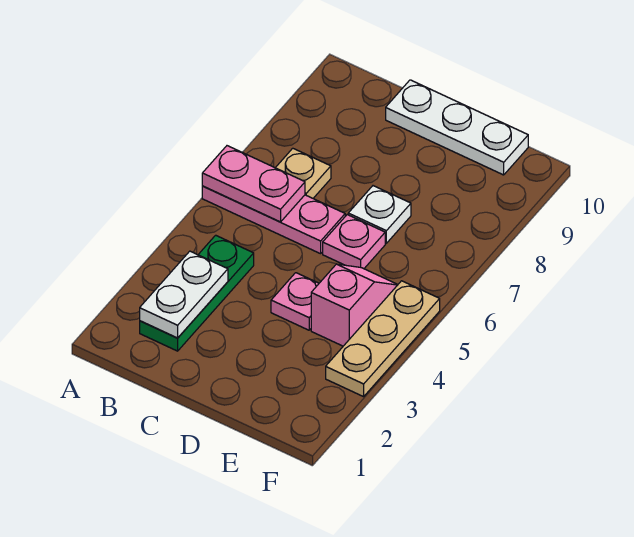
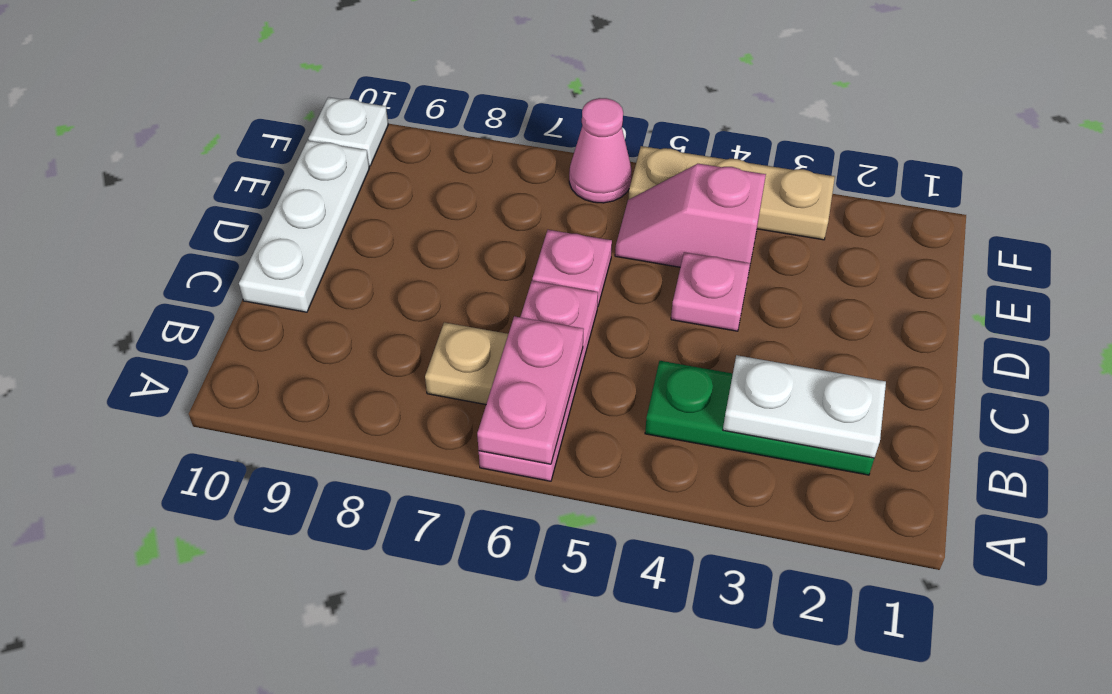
white plate D7 level 1 -> white plate F10 level 1
none -> pink cone F6 level 1

